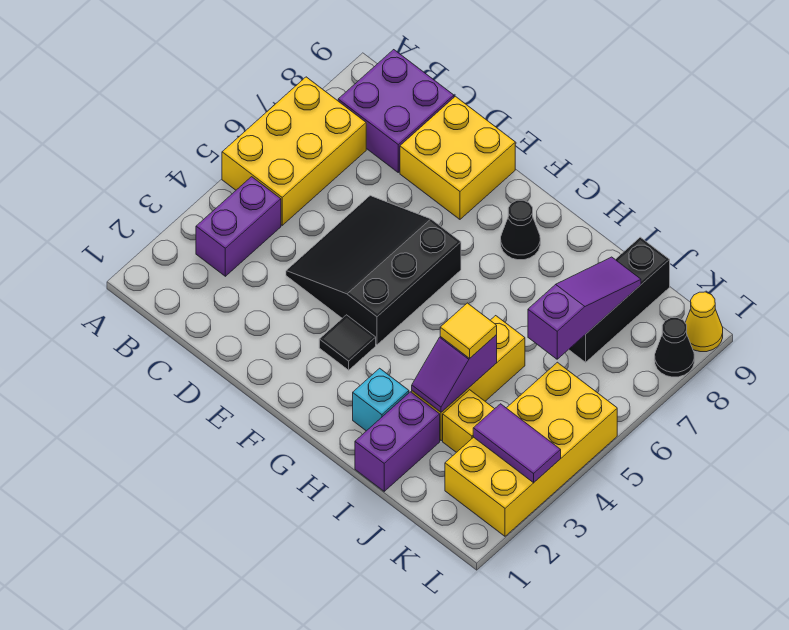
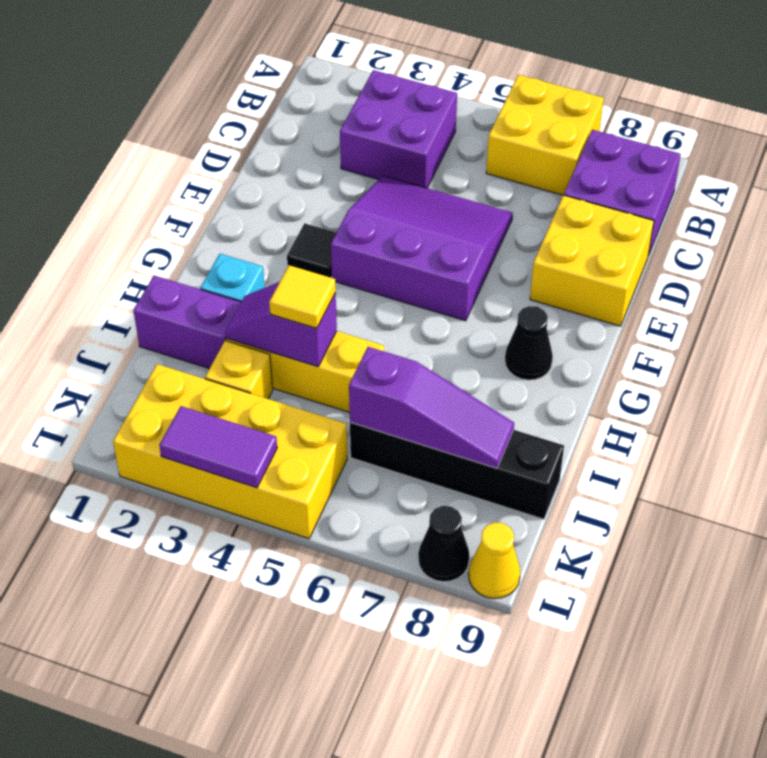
yellow brick A5:B7 level 1 -> yellow brick A6:B7 level 1
purple brick B3:B4 level 1 -> purple brick B3:C4 level 1
black slope D4:F6 level 1 top F -> purple slope D4:F6 level 1 top F
black brick J7:J9 level 1 -> black brick J6:J9 level 1
purple tile K3:L3 level 2 -> purple tile L3:L4 level 2

